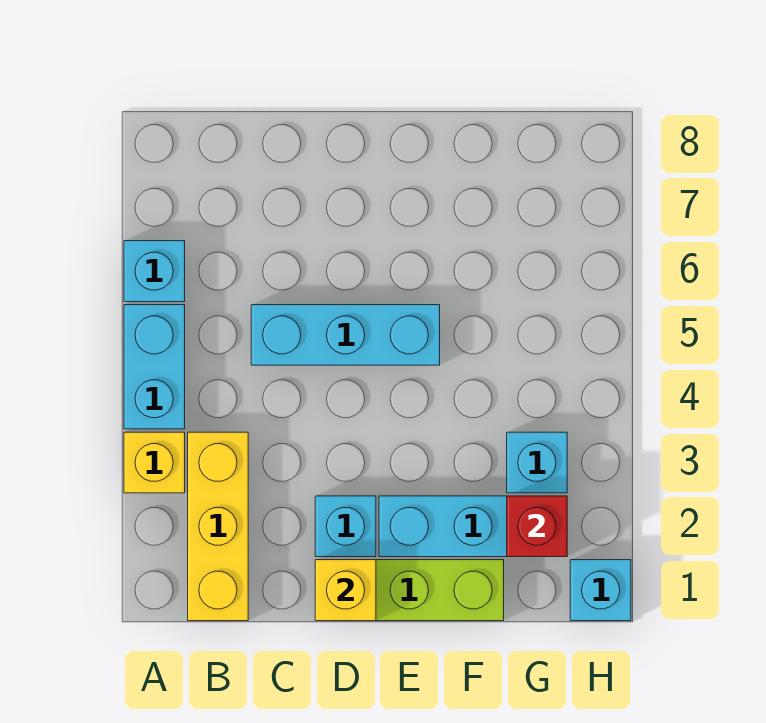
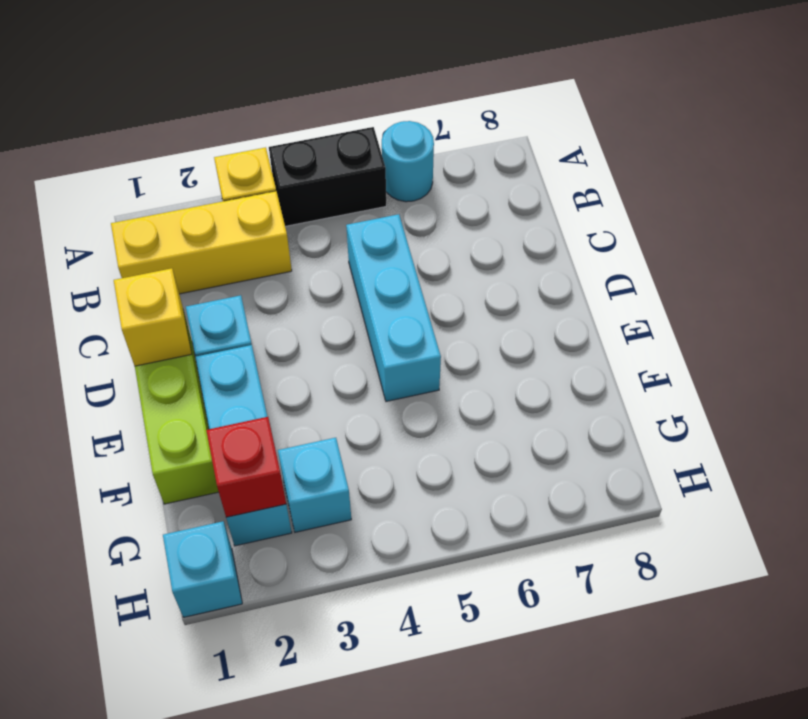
cyan brick A4:A5 level 1 -> black brick A4:A5 level 1
cyan brick A6 level 1 -> cyan round brick A6 level 1

